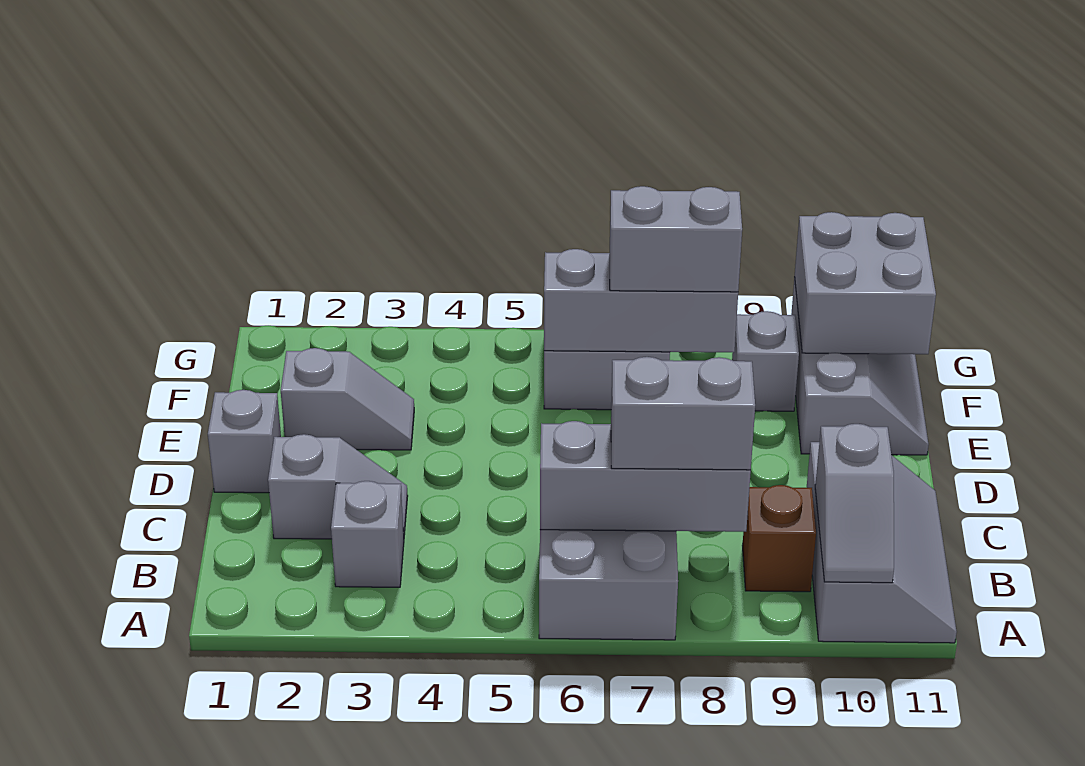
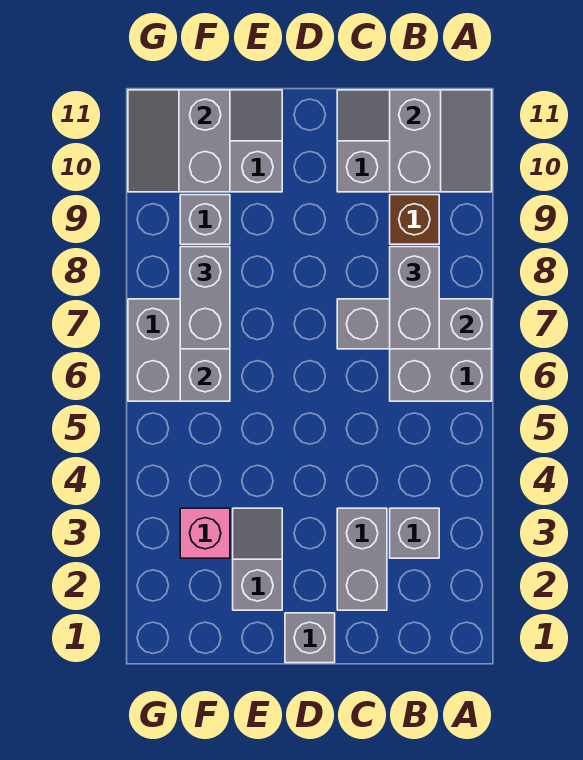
grey slope A10:B10 level 2 top B -> grey slope A10:B11 level 2 top B
grey brick B6:B8 level 2 -> grey brick A7:C7 level 2
grey slope C2:C3 level 1 top 2 -> grey brick C2:C3 level 1
none -> pink brick F3 level 1
grey brick F10:G11 level 2 -> grey slope F10:G11 level 2 top F

